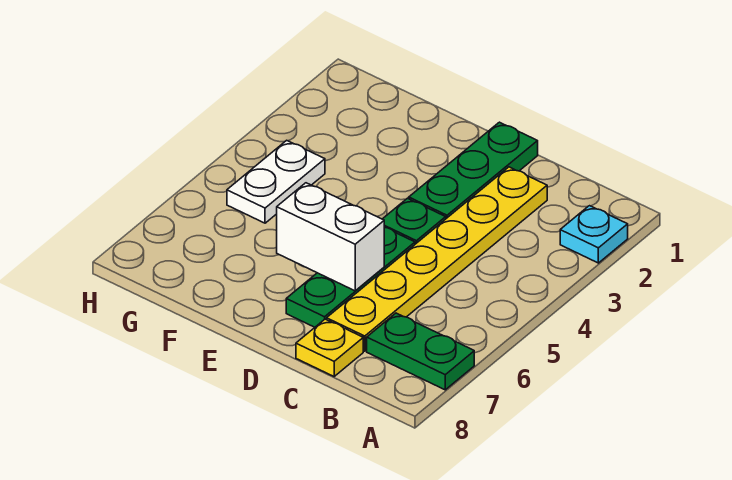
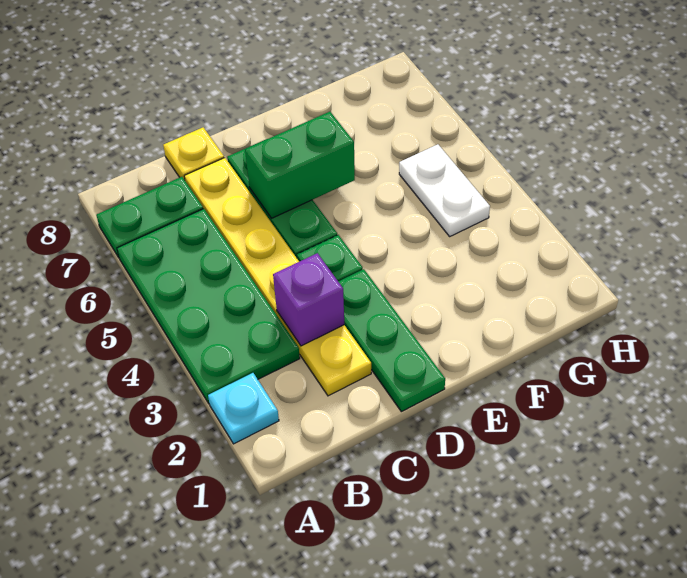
none -> green plate A3:B6 level 1
none -> purple brick C3 level 2
white brick D6:E6 level 2 -> green brick D6:E6 level 2

